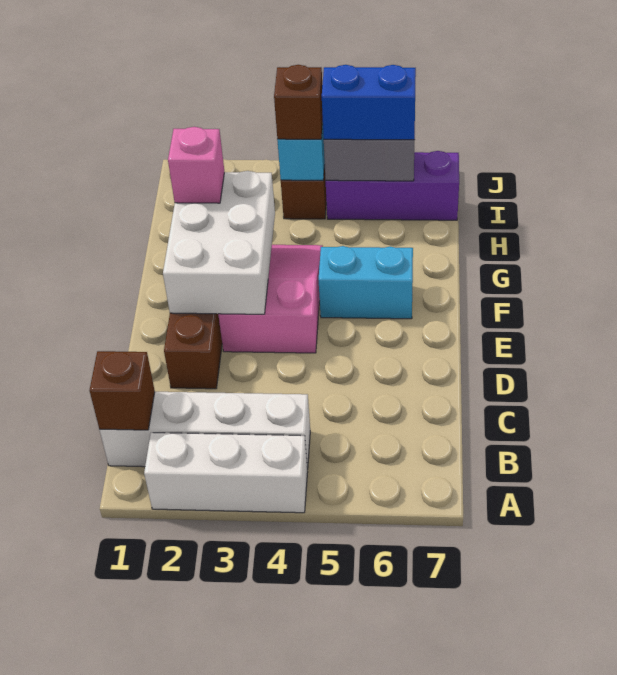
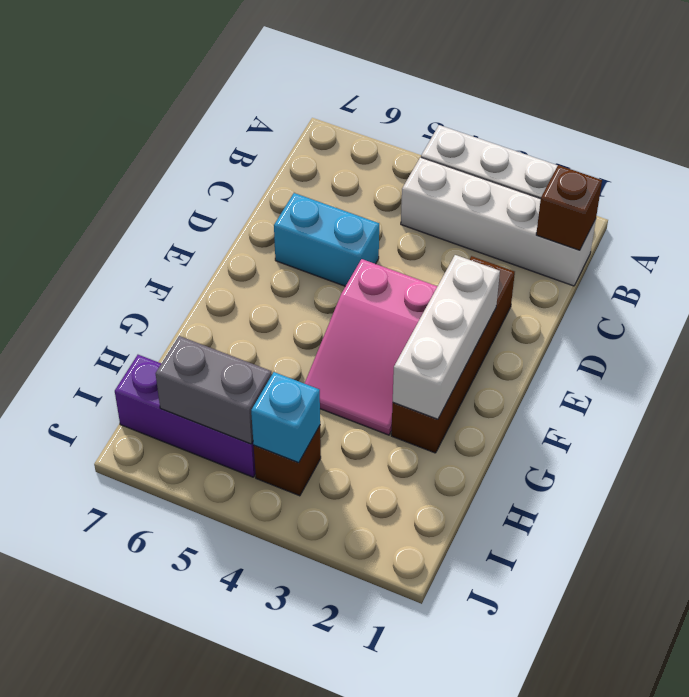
white brick E2:G3 level 2 -> white brick E2:G2 level 2
cyan brick F5:F6 level 1 -> cyan brick D5:D6 level 1
pink brick G2 level 3 -> none
brown brick I4 level 3 -> none
blue brick I5:I6 level 3 -> none

